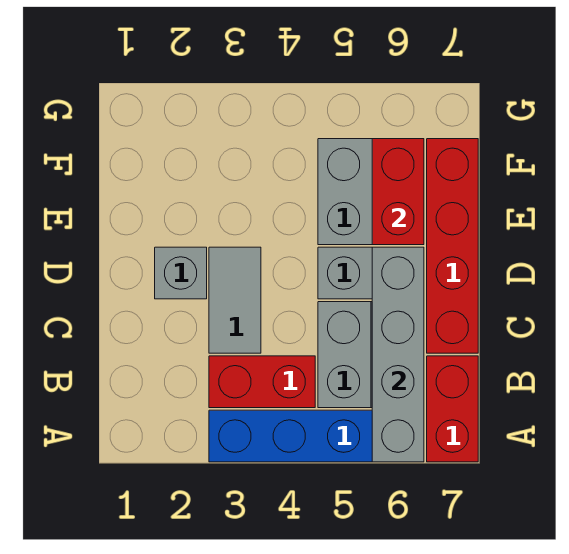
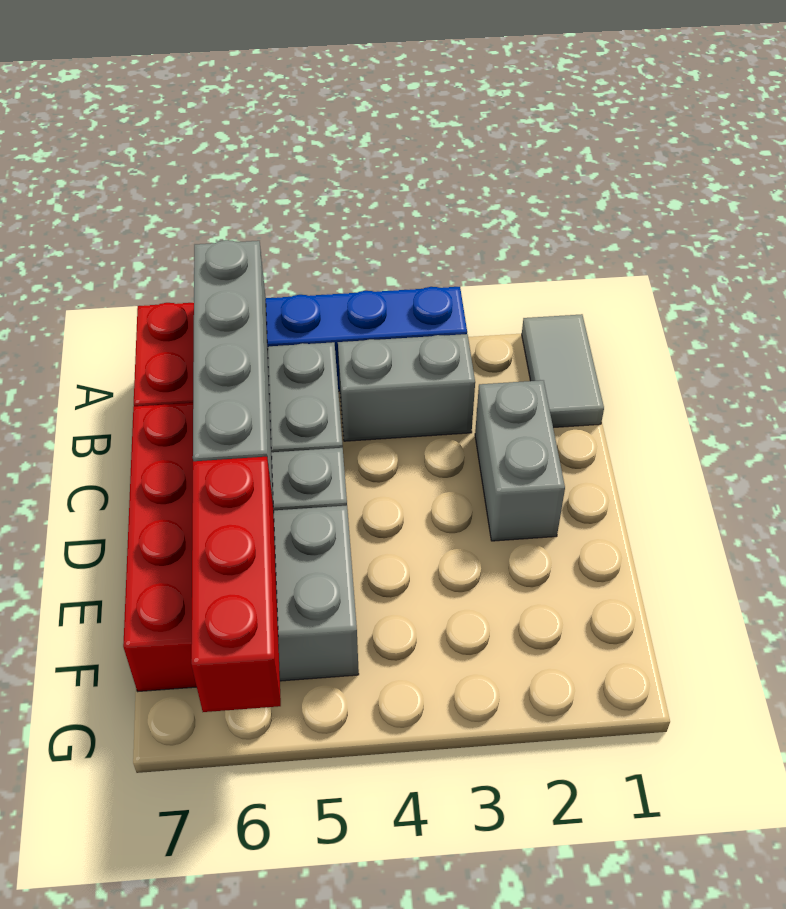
red brick B3:B4 level 1 -> grey brick B3:B4 level 1
grey tile C3:D3 level 1 -> grey tile A1:B1 level 1
grey brick D2 level 1 -> grey brick C2:D2 level 1
red brick E6:F6 level 2 -> red brick E6:G6 level 2

